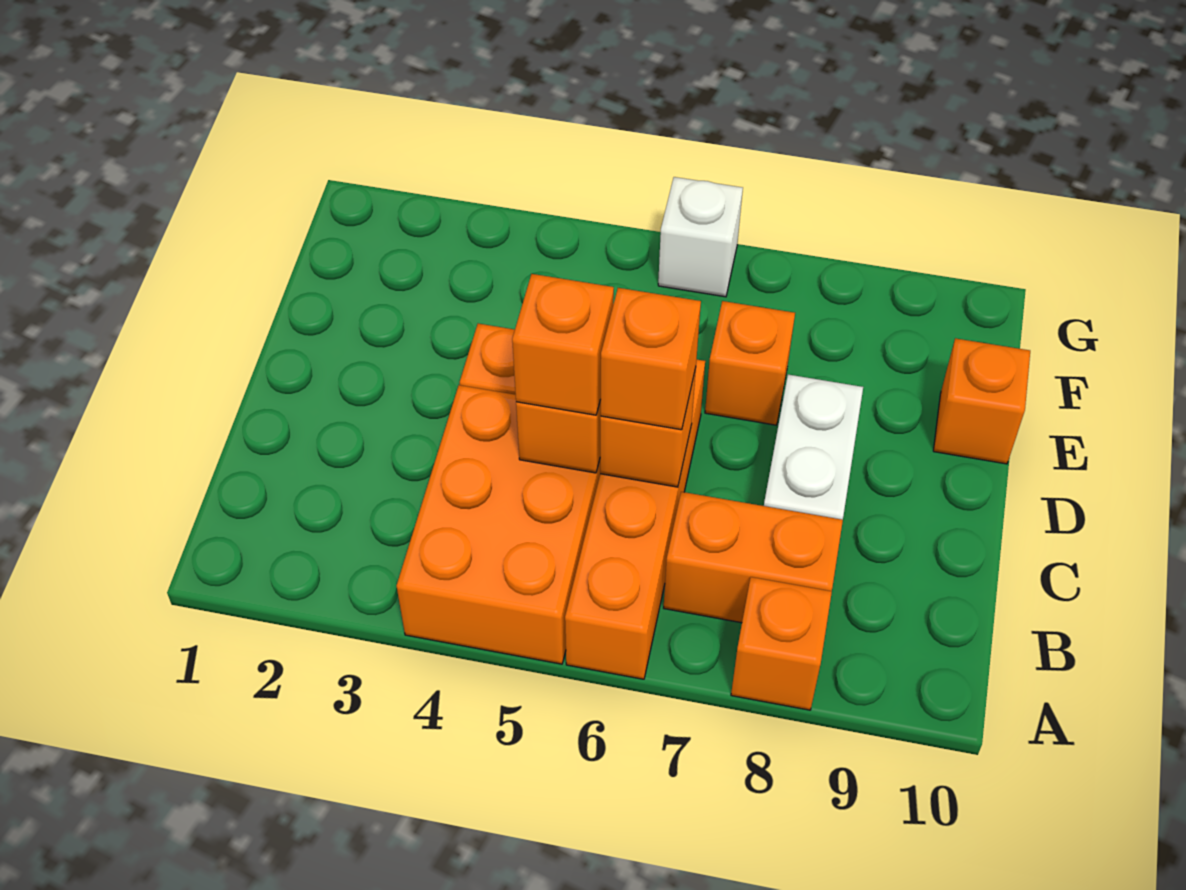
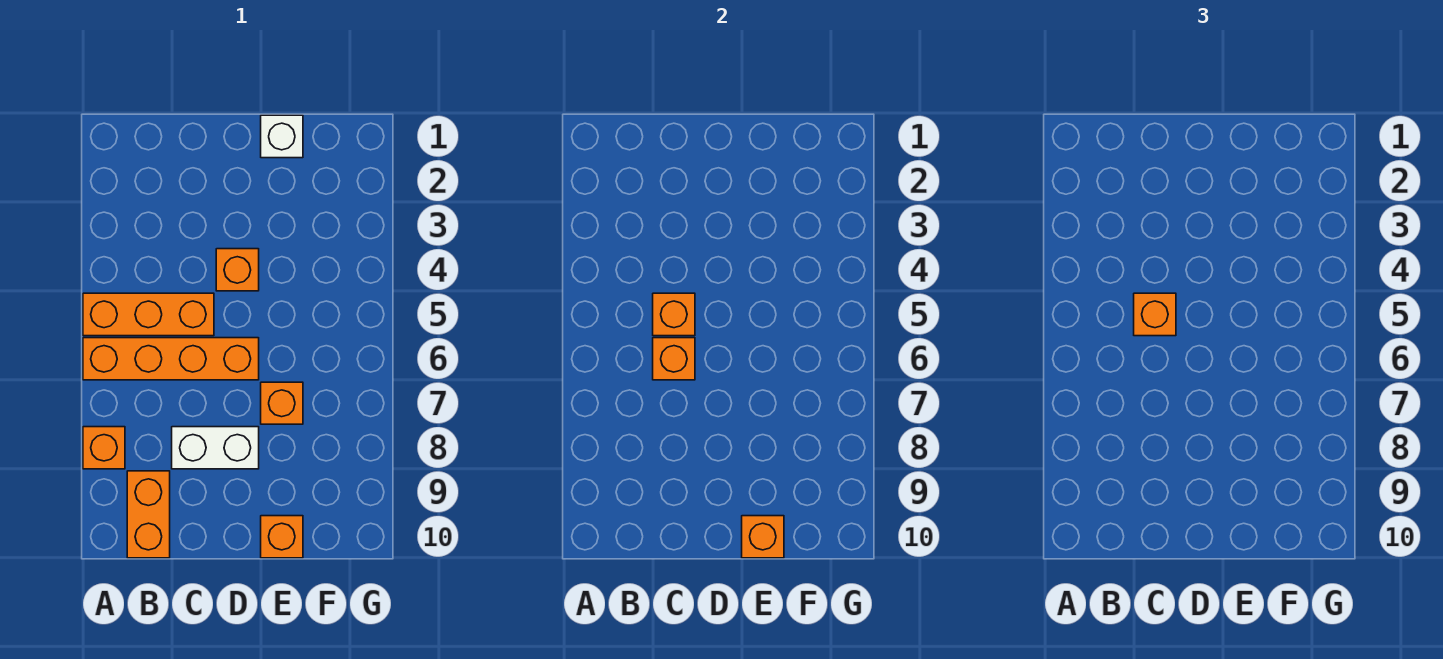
orange brick A4:C5 level 1 -> orange brick A5:C5 level 1
orange brick B7:B8 level 1 -> orange brick B9:B10 level 1
orange brick C6 level 3 -> orange brick E10 level 2
white brick G6 level 1 -> white brick E1 level 1

